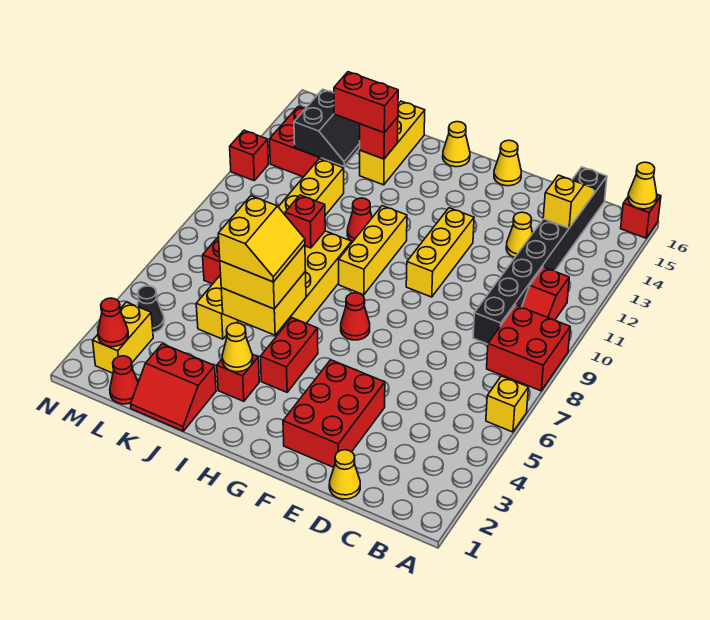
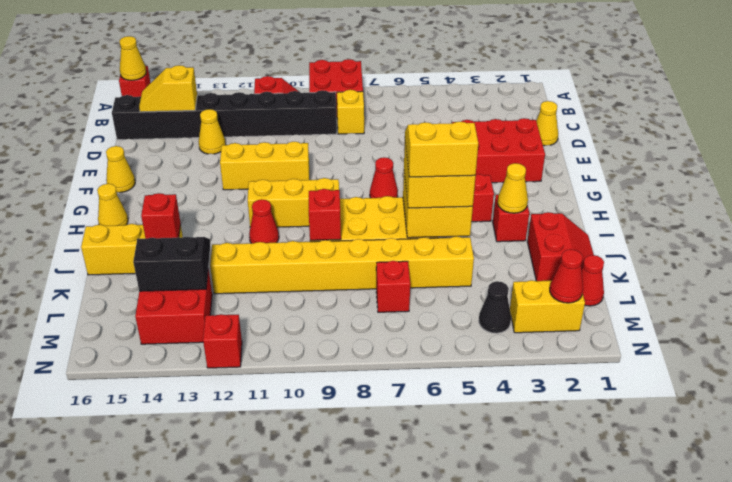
yellow brick A6 level 1 -> yellow brick C8 level 1
red brick J14:K14 level 3 -> none

